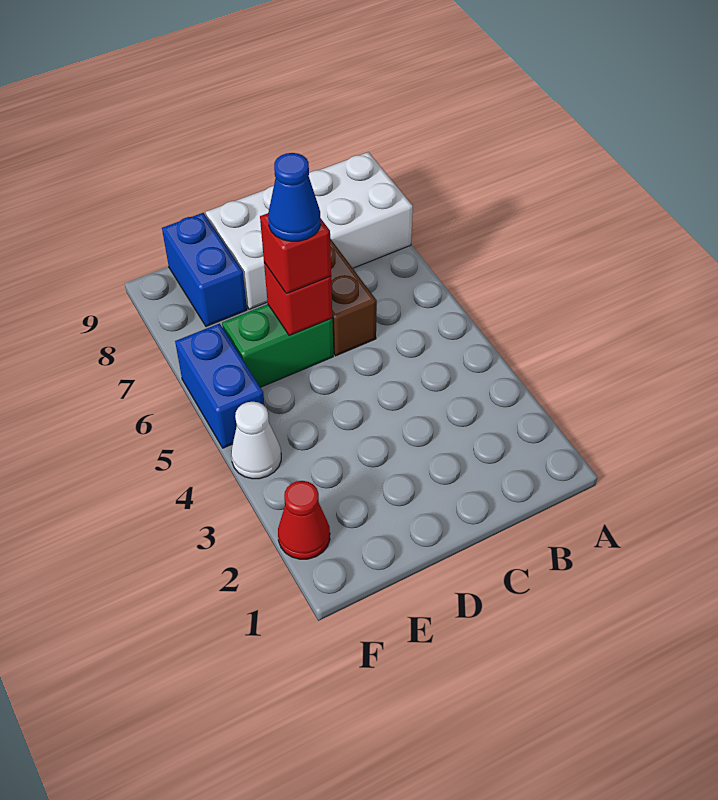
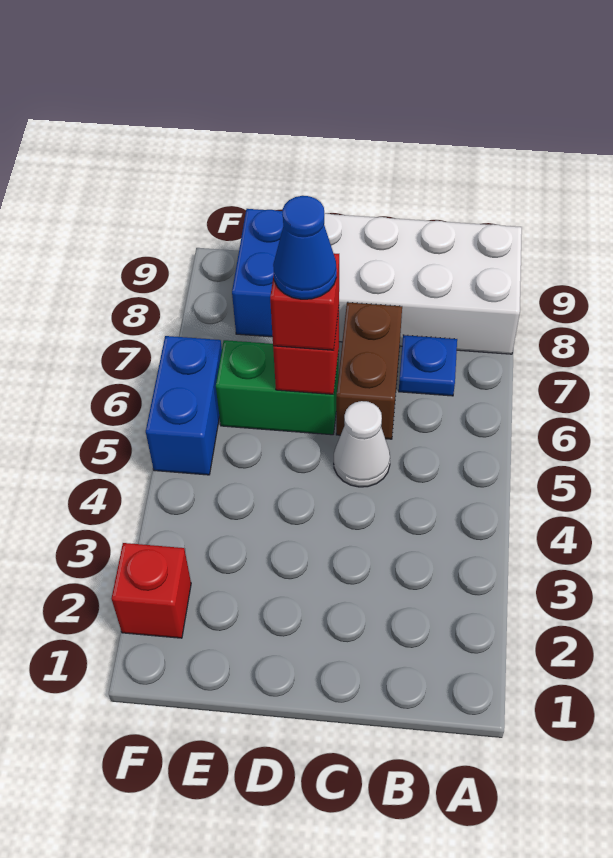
none -> blue plate B7 level 1
red cone F2 level 1 -> red brick F2 level 1
white cone F4 level 1 -> white cone C5 level 1

